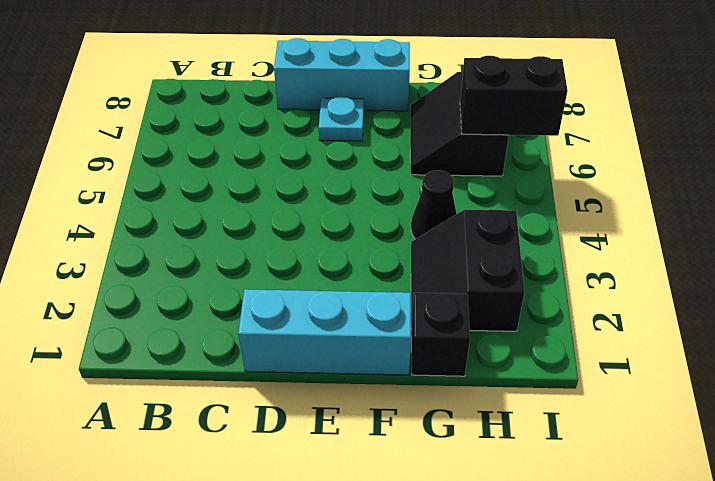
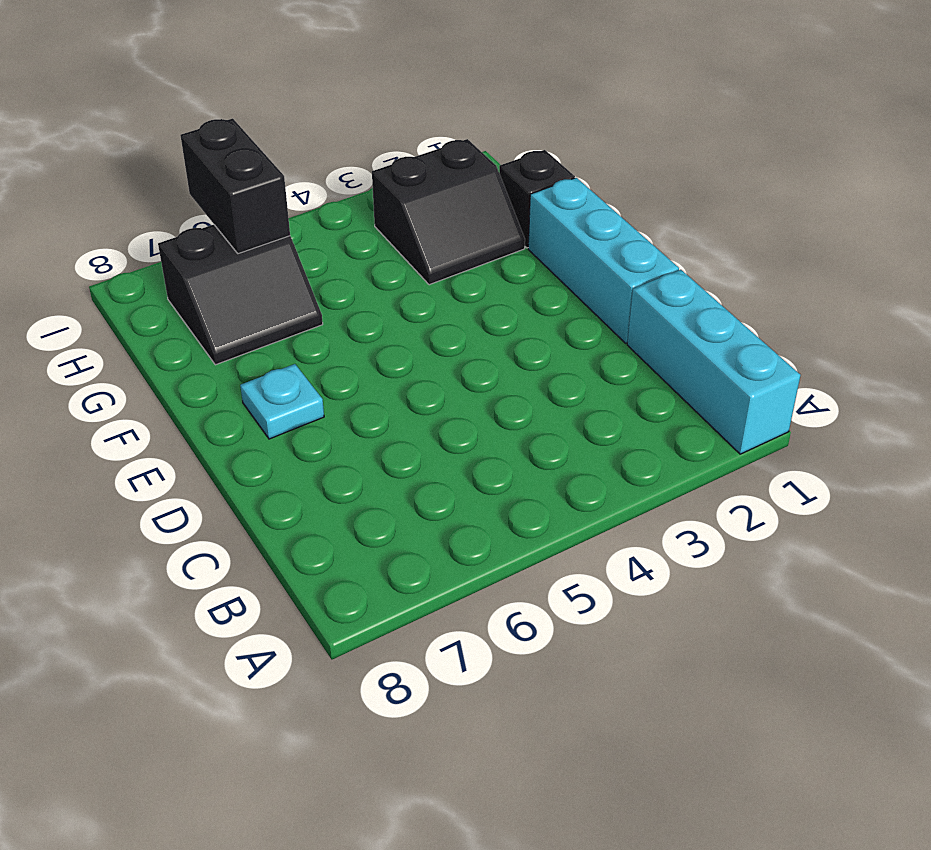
cyan brick D8:F8 level 1 -> cyan brick A1:C1 level 1
black cone G4 level 1 -> none

